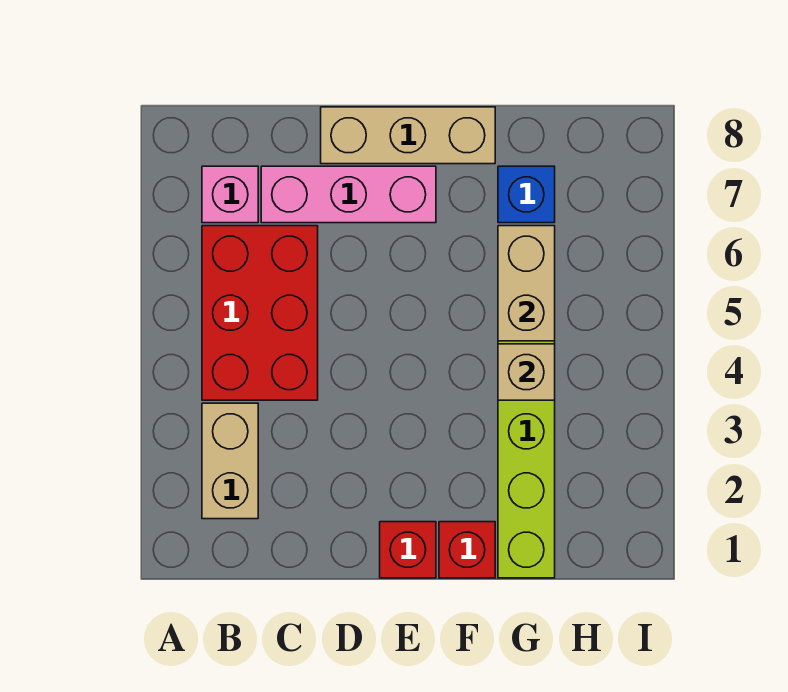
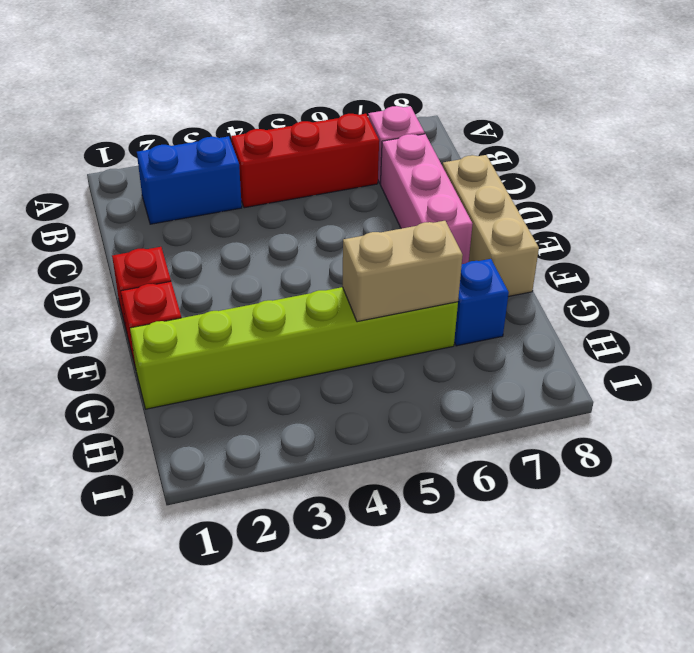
tan brick B2:B3 level 1 -> blue brick B2:B3 level 1
red brick B4:C6 level 1 -> red brick B4:B6 level 1
tan brick G4 level 2 -> none

